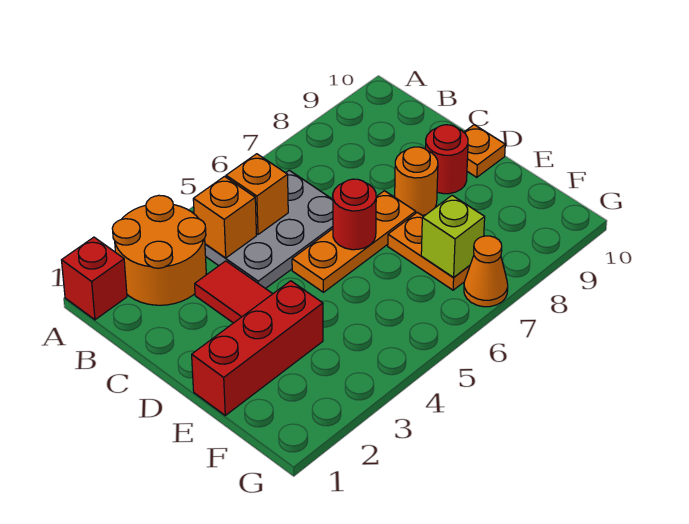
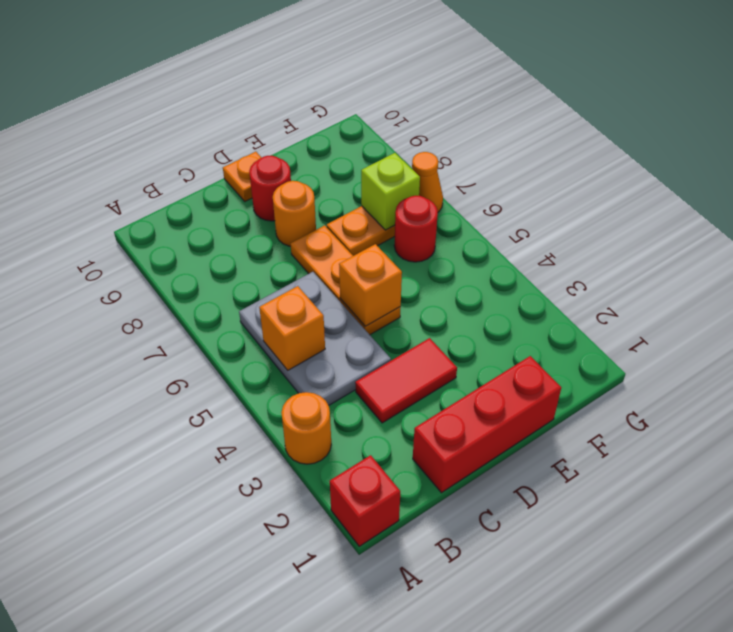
orange round brick A2:B3 level 1 -> orange round brick A3 level 1
orange brick B4 level 2 -> orange brick D5 level 2
red round brick D6 level 2 -> red round brick F6 level 1
red brick E1:E3 level 1 -> red brick C1:E1 level 1

